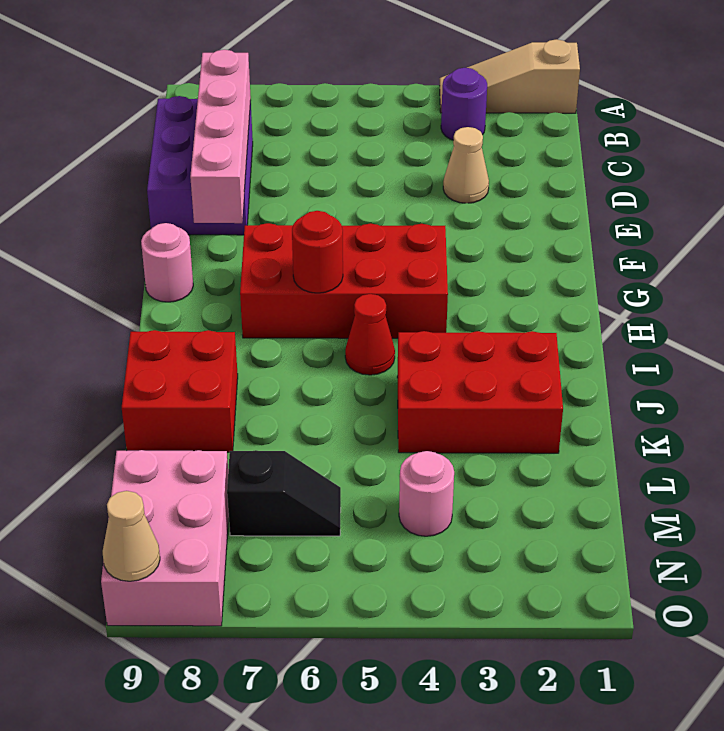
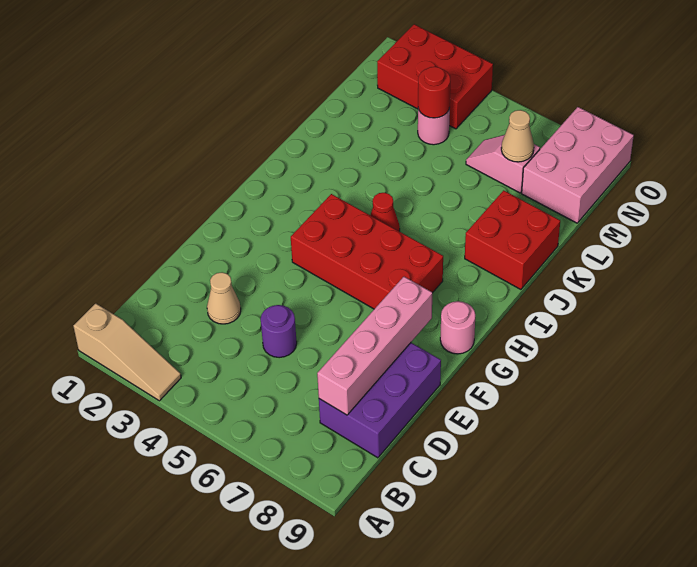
purple round brick B3 level 1 -> purple round brick D5 level 1
red round brick H6 level 2 -> red round brick M4 level 2
red brick J2:K4 level 1 -> red brick N2:O4 level 1
black slope M6:M7 level 1 top 7 -> pink slope M6:M7 level 1 top 7
tan cone O9 level 2 -> tan cone M7 level 2

